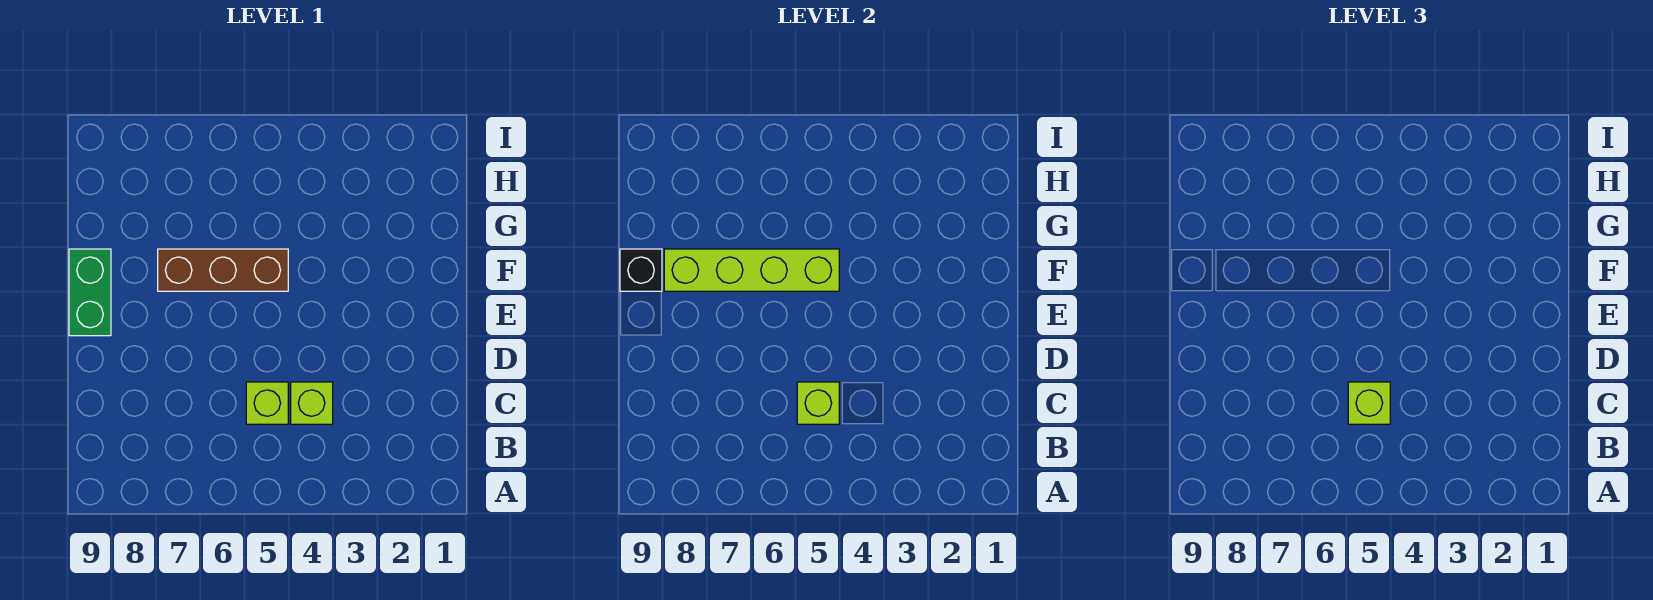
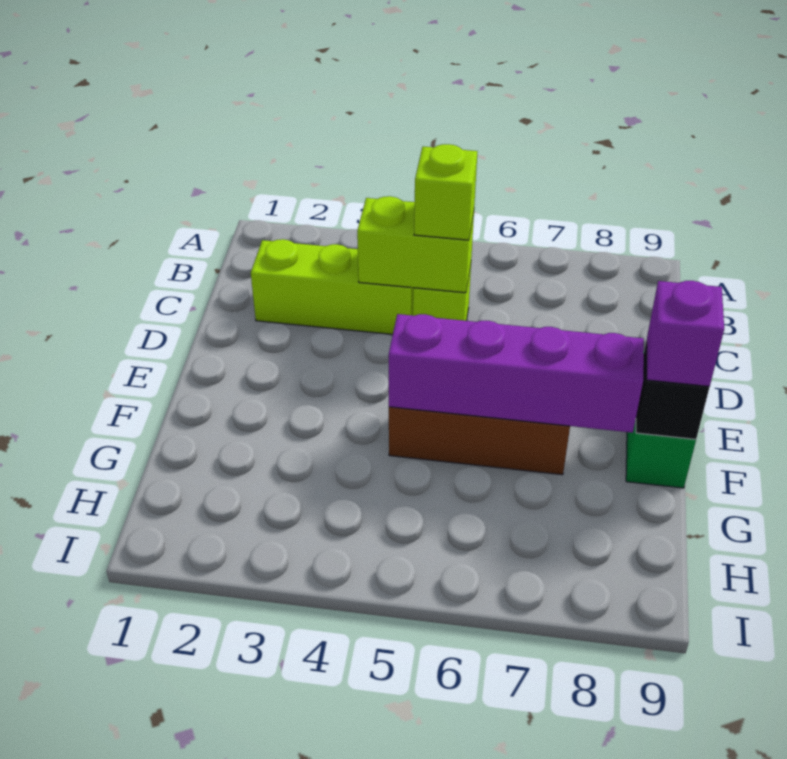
lime brick C4 level 1 -> lime brick C2:C4 level 1
lime brick C5 level 2 -> lime brick C4:C5 level 2
lime brick F5:F8 level 2 -> purple brick F5:F8 level 2
none -> purple brick F9 level 3

